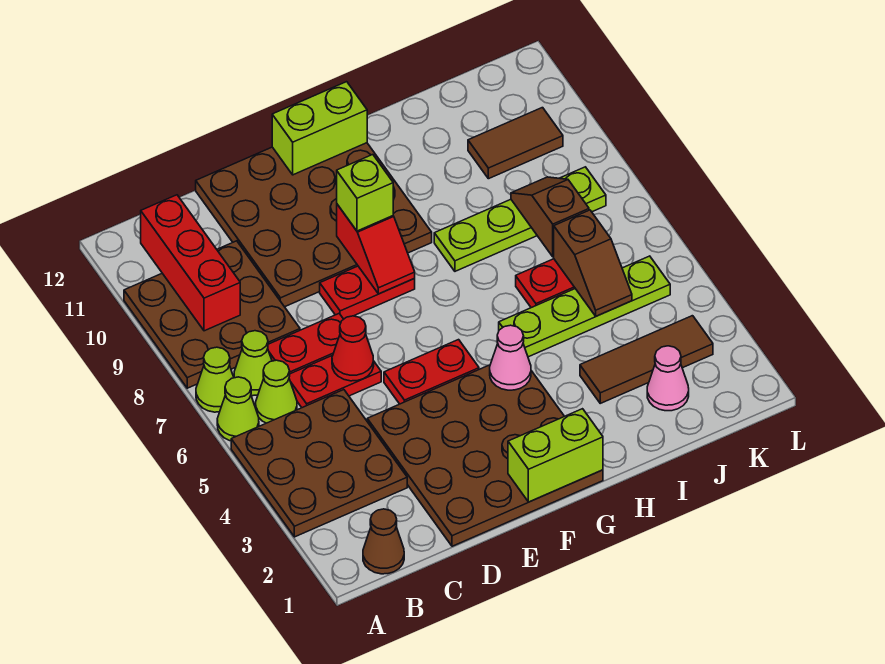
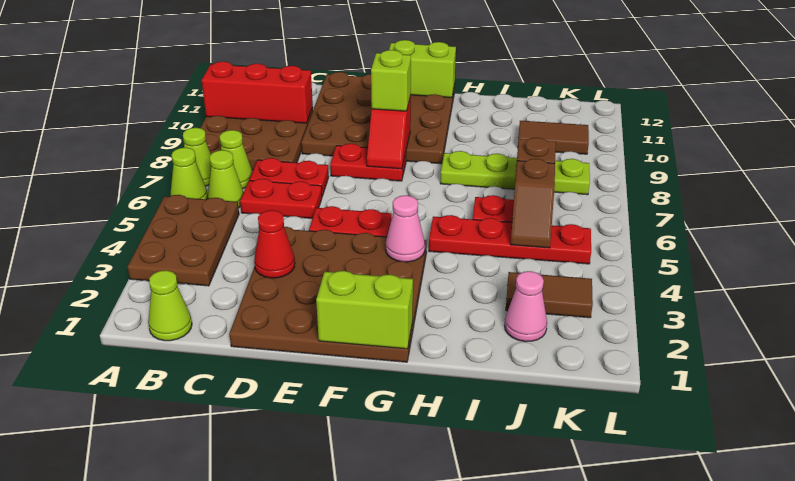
brown plate A3:C5 level 1 -> brown plate A3:B5 level 1
brown cone B1 level 1 -> lime cone B1 level 1
red brick B9:B11 level 2 -> red brick A10:C10 level 2
red cone D6 level 2 -> red cone D3 level 2
lime plate H5:K5 level 1 -> red plate H5:K5 level 1
brown tile I3:K3 level 1 -> brown tile J3:K3 level 1

